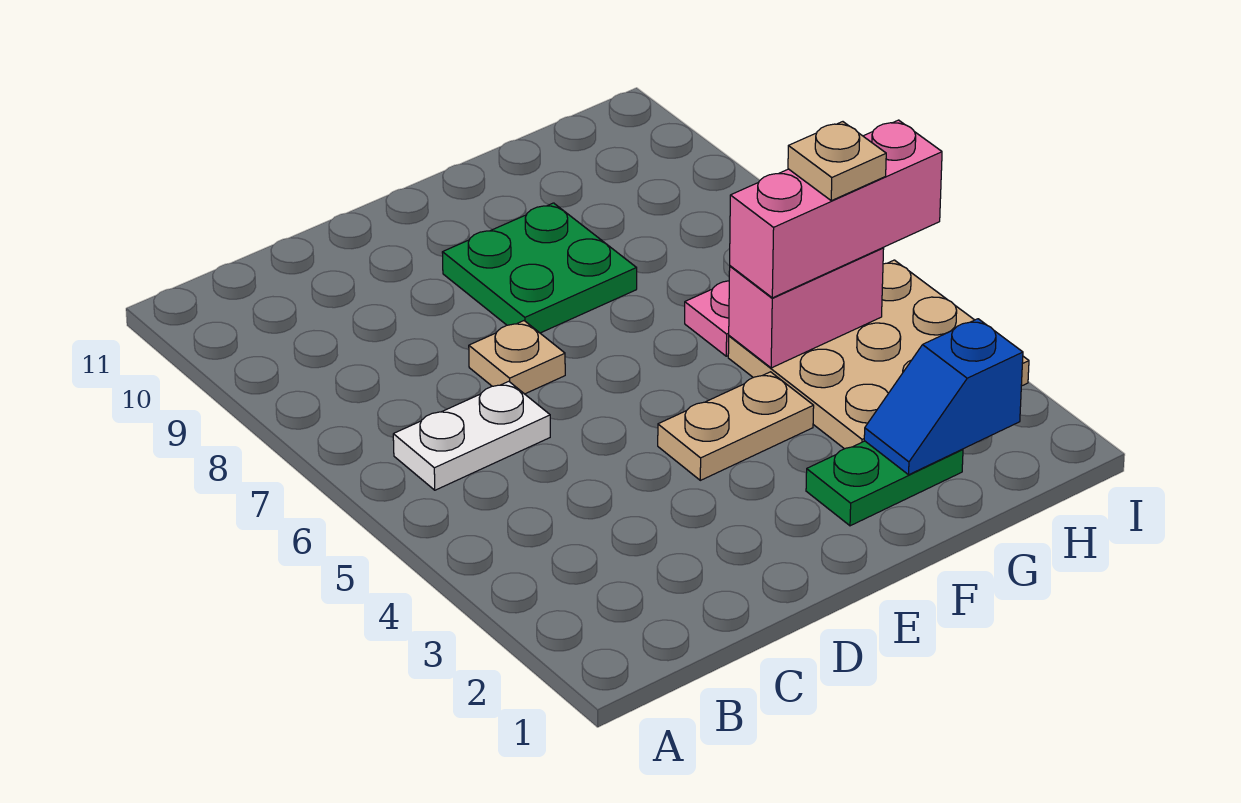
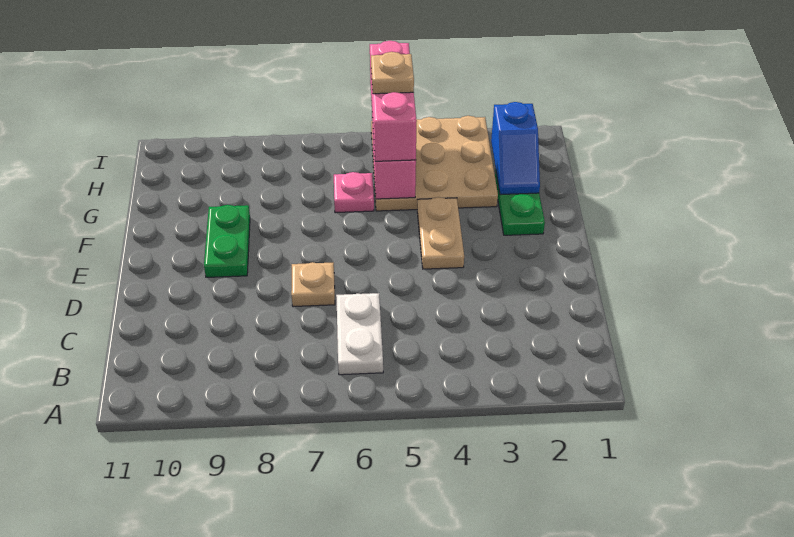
green plate E8:F9 level 1 -> green plate E9:F9 level 1

